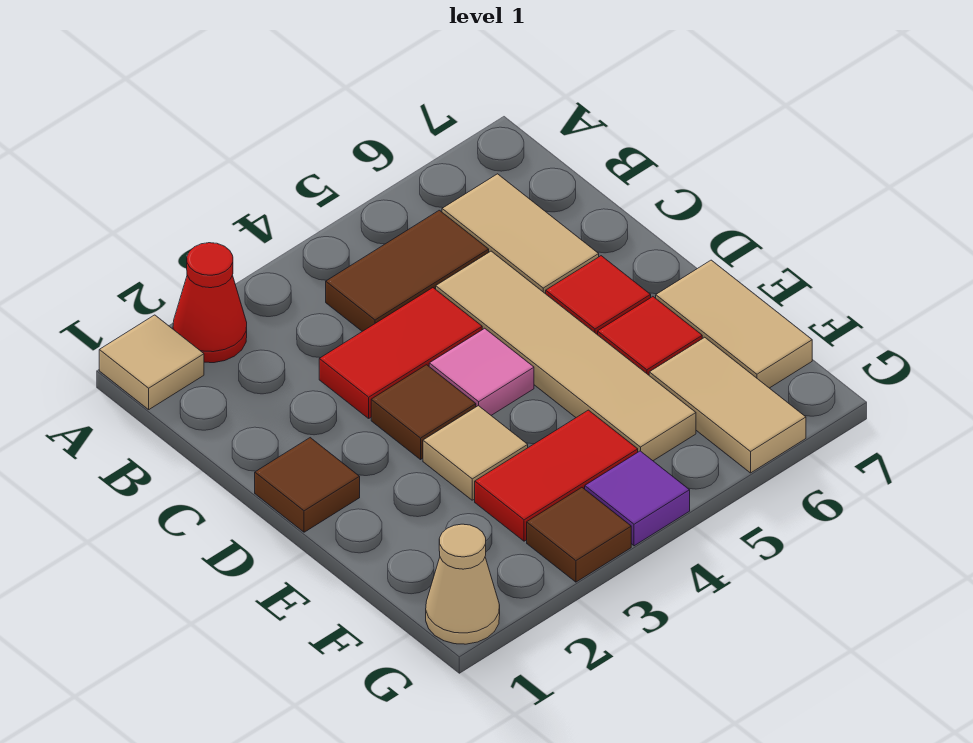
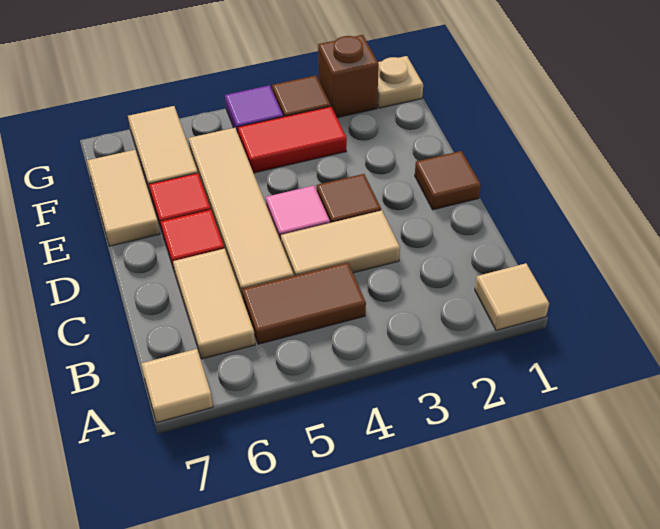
red cone A2 level 1 -> none
red tile C3:C4 level 1 -> tan tile C3:C4 level 1
tan tile E3 level 1 -> tan tile A7 level 1
tan cone G1 level 1 -> tan plate G1 level 1
none -> brown brick G2 level 1

